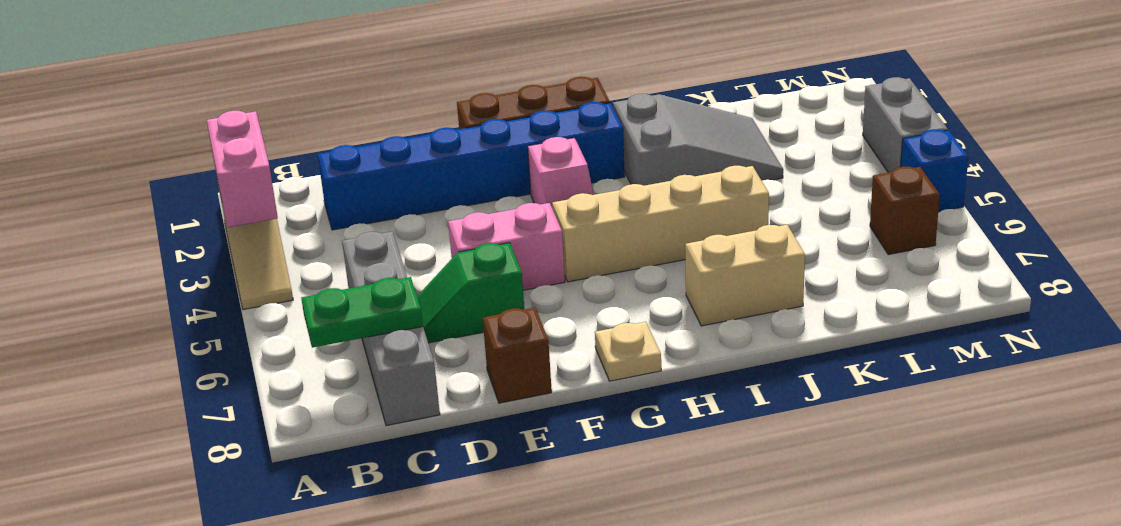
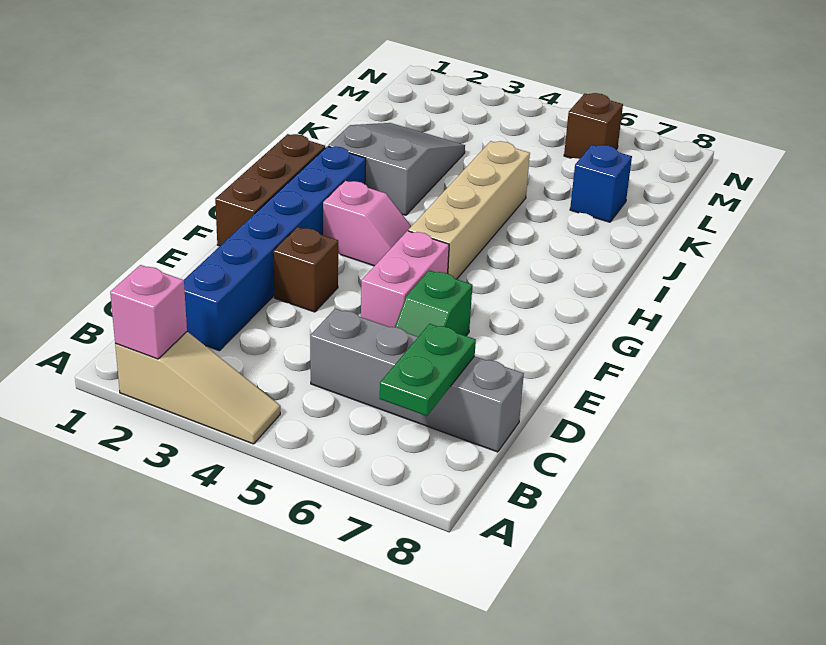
pink brick A2:A3 level 2 -> pink brick A2 level 2
brown brick E8 level 1 -> brown brick E3 level 1
tan plate G8 level 1 -> none
tan brick I7:J7 level 1 -> none
grey brick N3:N4 level 1 -> none
blue brick N5 level 1 -> blue brick K7 level 1

